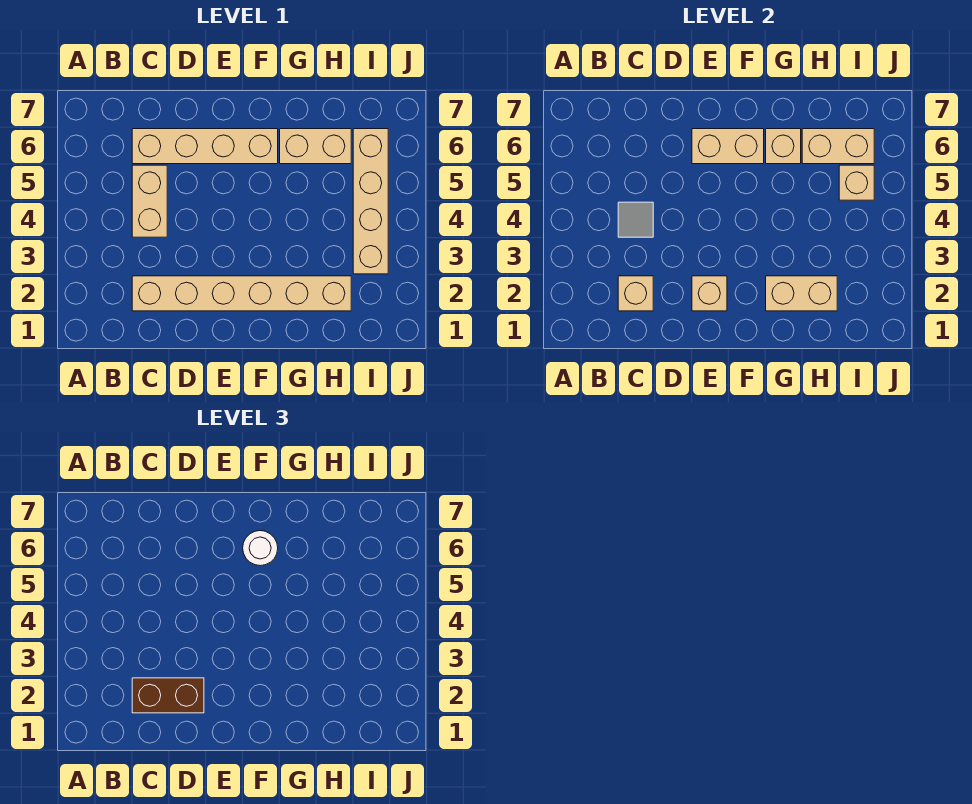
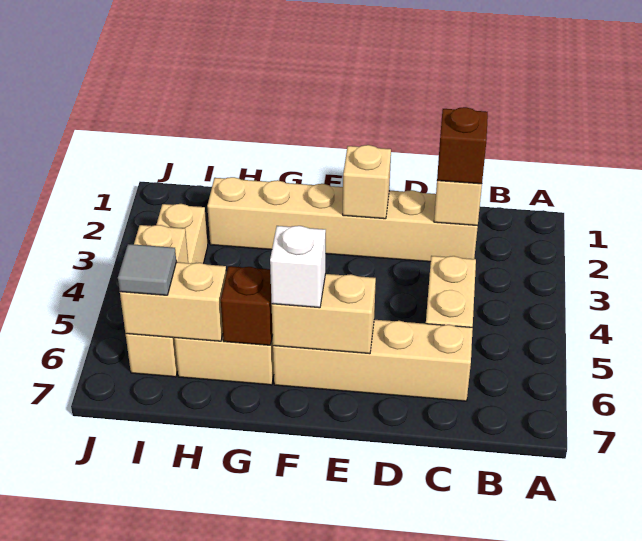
brown brick C2:D2 level 3 -> brown brick C2 level 3
grey tile C4 level 2 -> grey tile I6 level 3
white round brick F6 level 3 -> white brick F6 level 3
tan brick G2:H2 level 2 -> none
tan brick G6 level 2 -> brown brick G6 level 2

